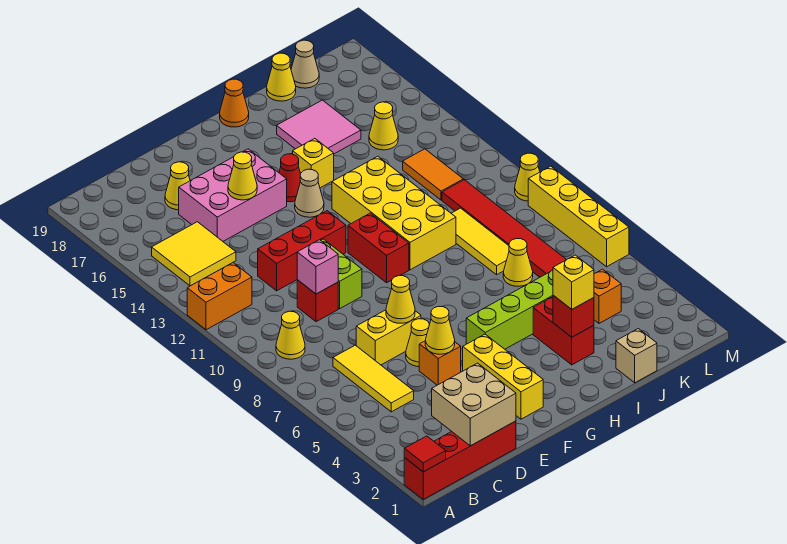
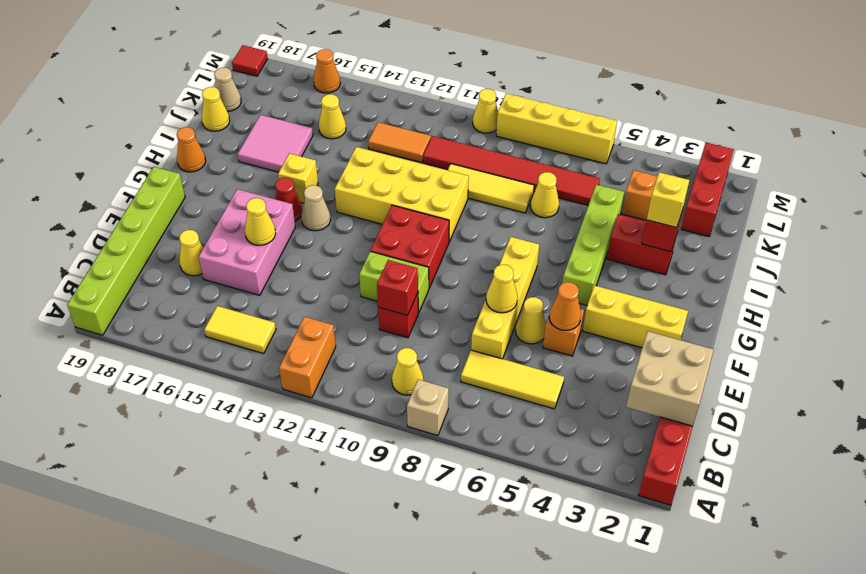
red tile A1 level 2 -> red tile M19 level 1
none -> lime brick A19:F19 level 1
yellow tile B14:C15 level 1 -> yellow tile B14:B15 level 1
yellow brick D7:E7 level 1 -> yellow brick D7:G7 level 1
pink brick D10 level 2 -> red brick D10 level 2
red brick D12:F12 level 1 -> red brick K2:M2 level 1
yellow cone E5 level 2 -> orange cone E5 level 2
red brick G10:G11 level 1 -> red brick F10:G11 level 1
tan brick J1 level 1 -> tan brick A8 level 1
none -> orange cone M16 level 1

